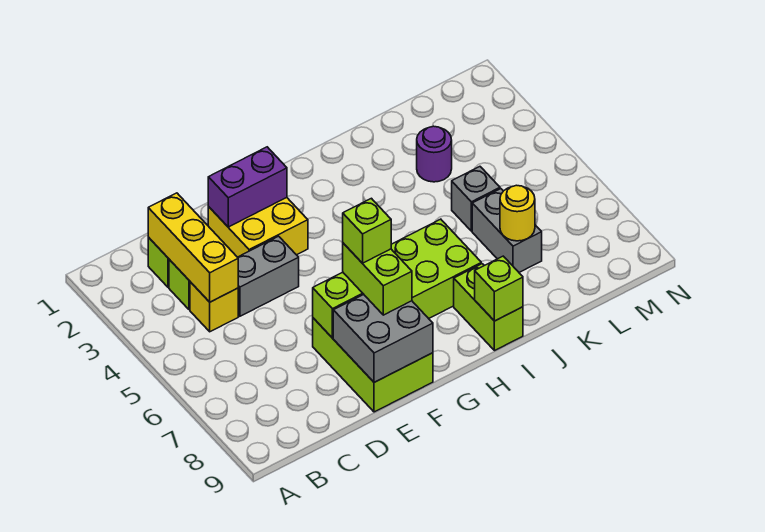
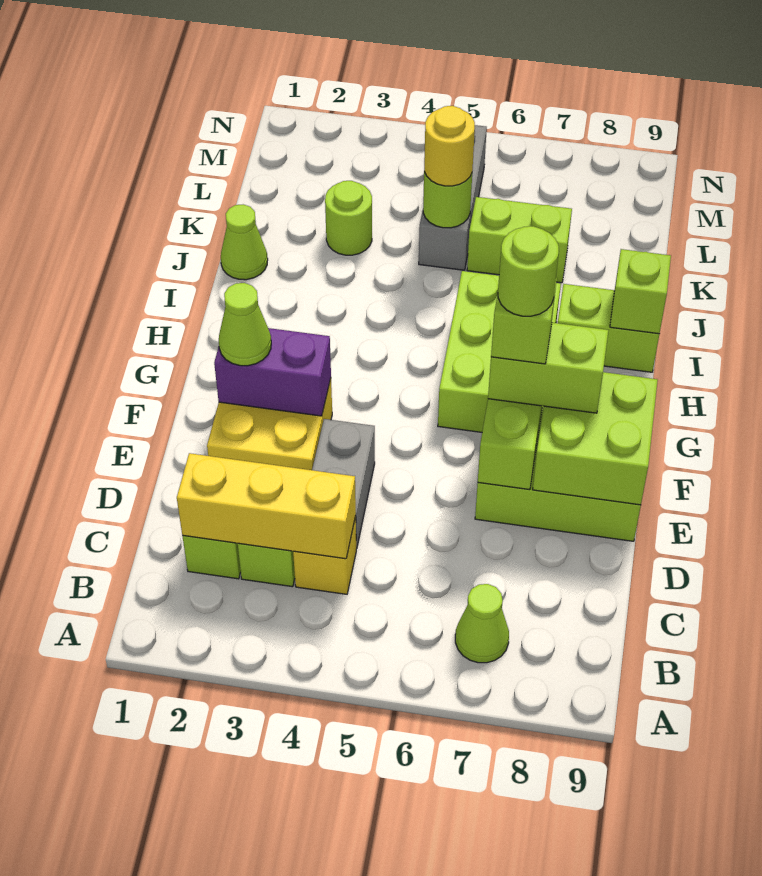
none -> lime cone B7 level 1
purple brick E2:F2 level 2 -> purple brick F2:F3 level 2
grey brick E8:F9 level 2 -> lime brick E8:F9 level 2
none -> lime cone F2 level 3
none -> lime round brick F7 level 5
none -> lime cone J1 level 1
purple round brick K3 level 1 -> lime round brick K3 level 1
grey brick K5 level 1 -> grey brick K5:M5 level 1
none -> lime round brick K5 level 2
grey brick K6:K7 level 1 -> lime brick K6:K7 level 1
yellow round brick K7 level 2 -> yellow round brick K5 level 3

